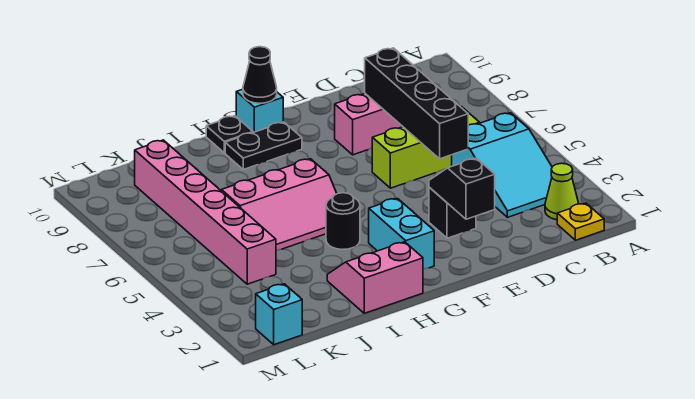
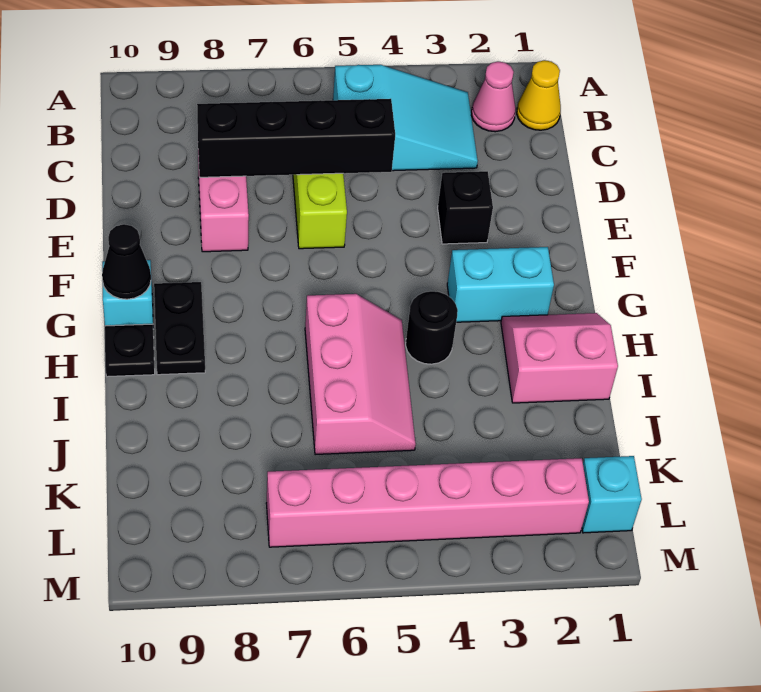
yellow plate B1 level 1 -> yellow cone B1 level 1
lime cone B2 level 1 -> pink cone B2 level 1
black slope E2:E3 level 2 top 2 -> none
pink slope H1:I2 level 1 top 1 -> pink slope H1:I2 level 1 top I
pink brick K4:K9 level 1 -> pink brick L2:L7 level 1

